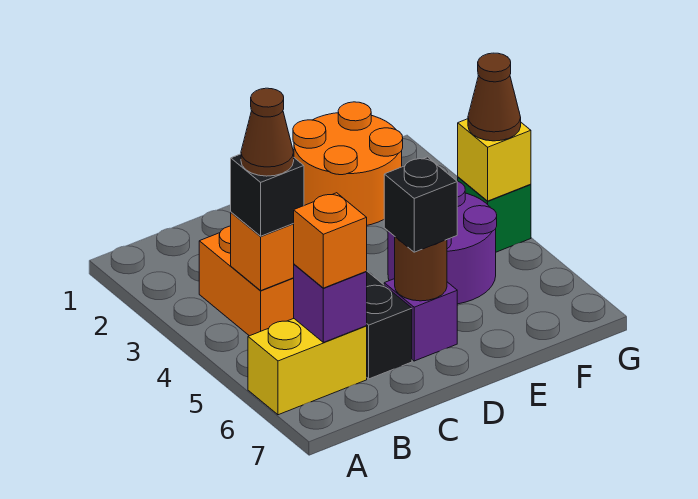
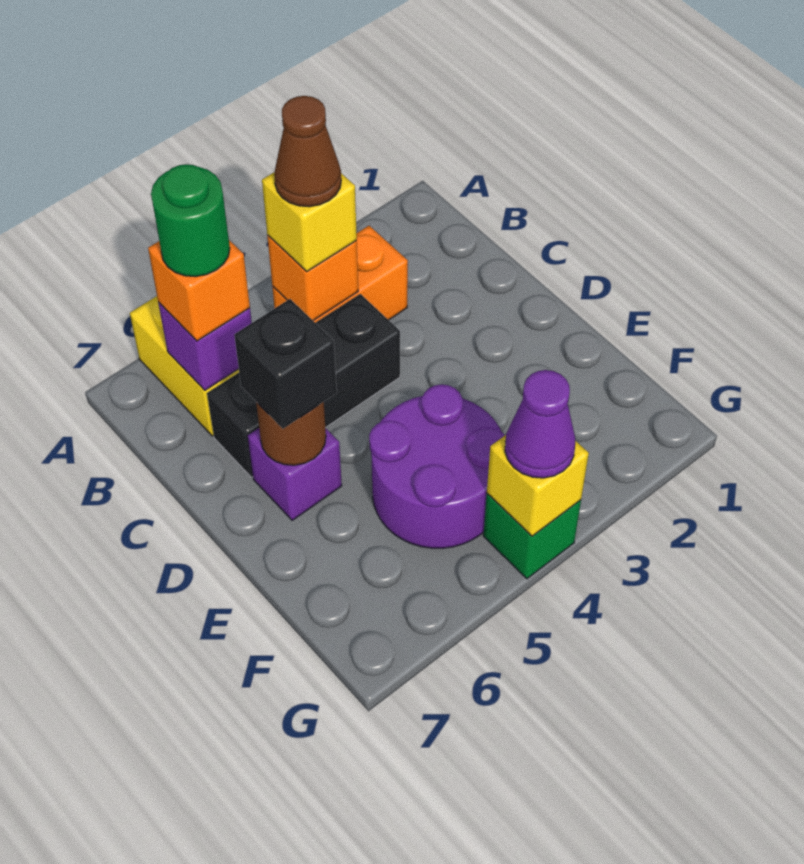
black brick B4 level 3 -> yellow brick B4 level 3
none -> green round brick B6 level 4
orange round brick E1:F2 level 1 -> none
brown cone G4 level 3 -> purple cone G4 level 3

